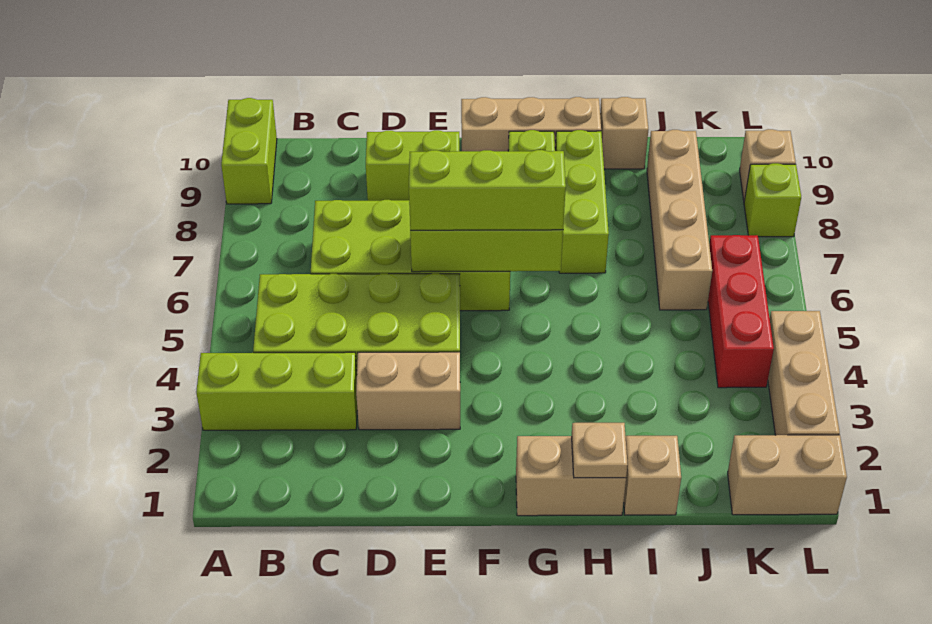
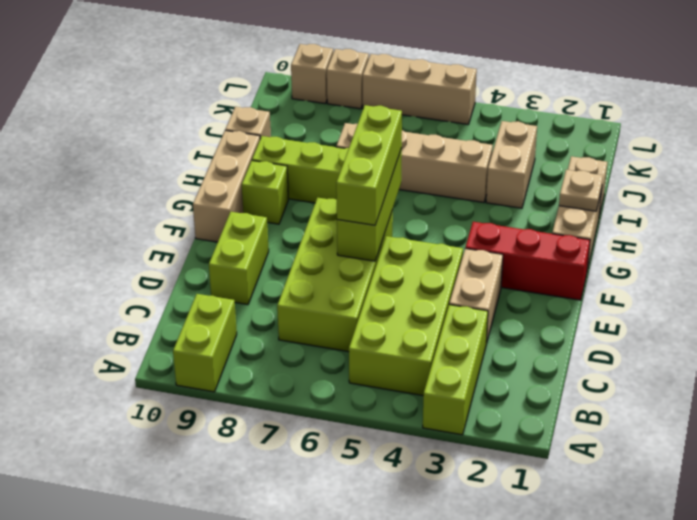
lime brick A9:A10 level 1 -> lime brick A9:B9 level 1
tan brick J6:J9 level 1 -> tan brick I4:I7 level 1
tan brick K1:L1 level 1 -> tan brick I3:J3 level 1
red brick K4:K6 level 1 -> red brick F1:F3 level 1
tan brick L2:L4 level 1 -> tan brick L5:L7 level 1
lime brick L8 level 1 -> tan brick L8 level 1

